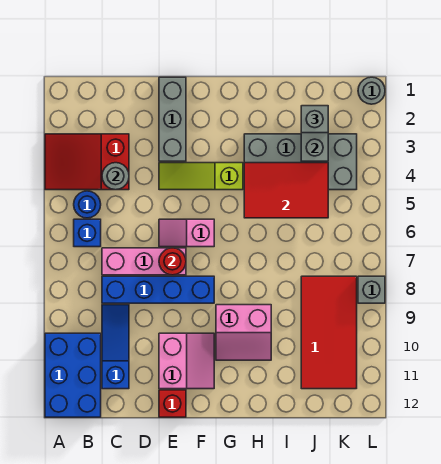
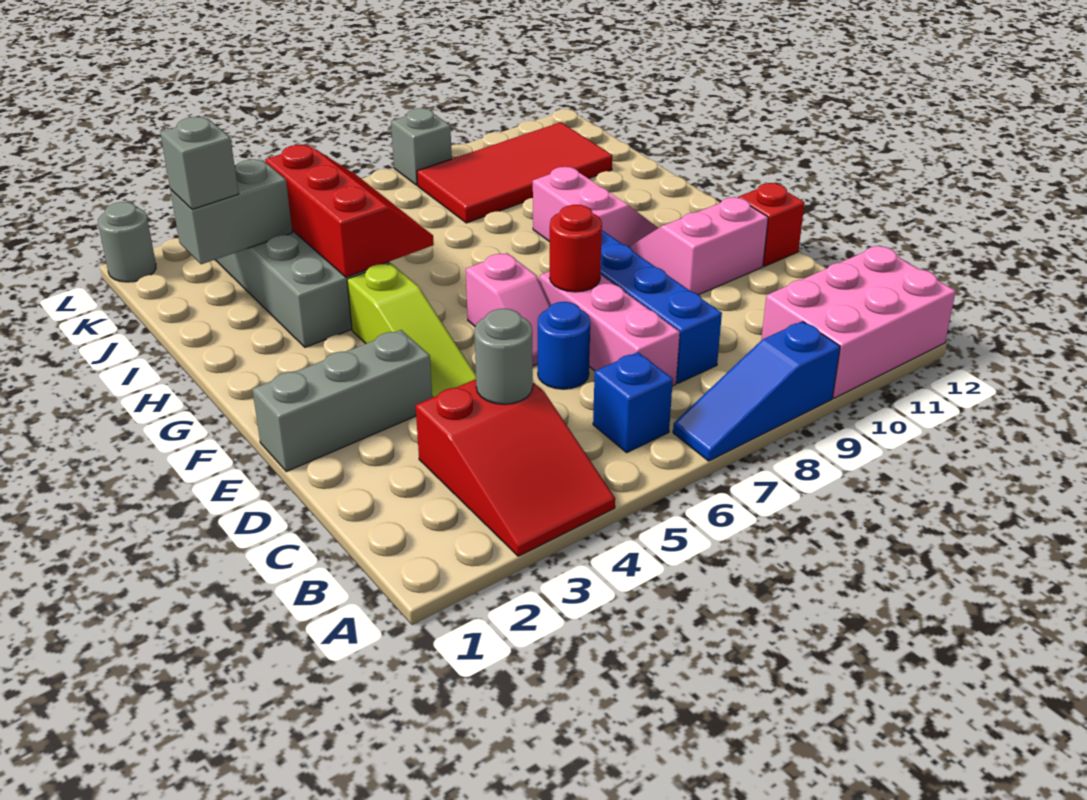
blue brick A10:B12 level 1 -> pink brick A10:B12 level 1
blue round brick B5 level 1 -> blue round brick D6 level 1
blue slope C9:C11 level 1 top 11 -> blue slope A7:A9 level 1 top 9
red tile H4:J5 level 2 -> red slope H4:J5 level 2 top 4

